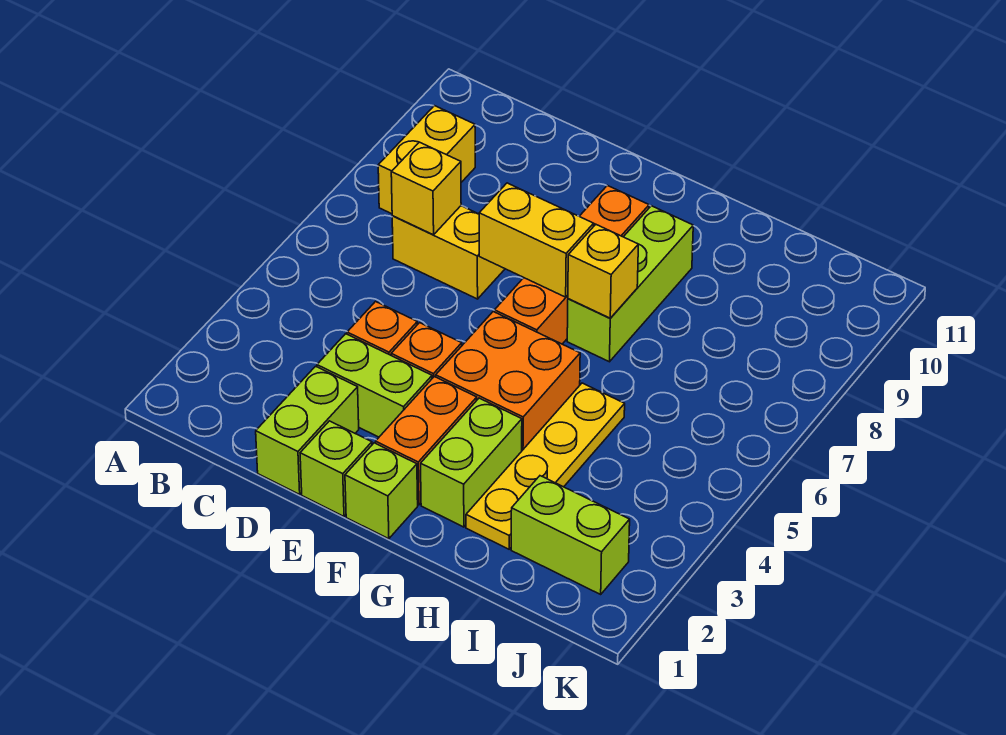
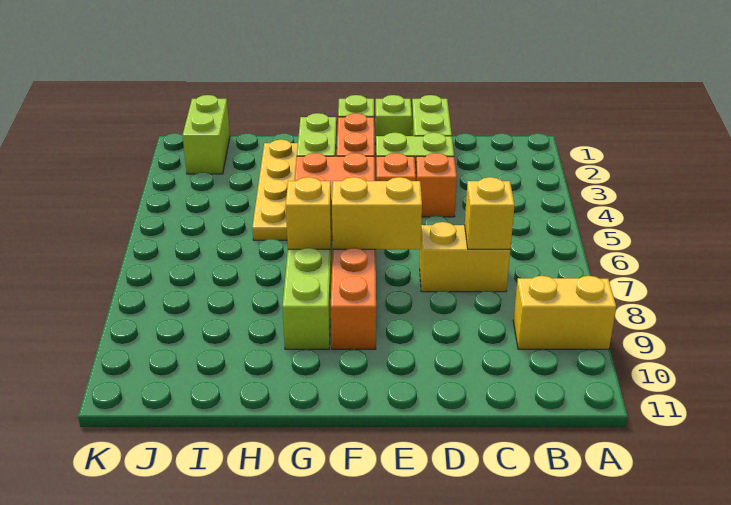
yellow brick B8:B9 level 1 -> yellow brick A9:B9 level 1
lime brick I2:J2 level 1 -> lime brick J1:J2 level 1

